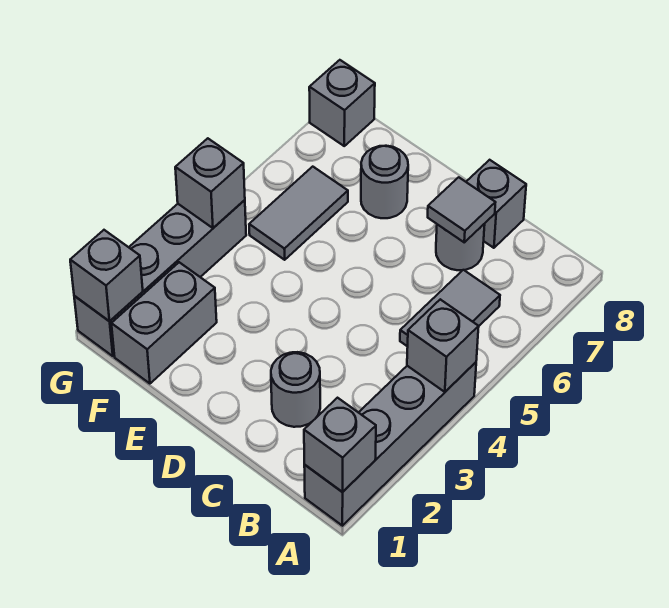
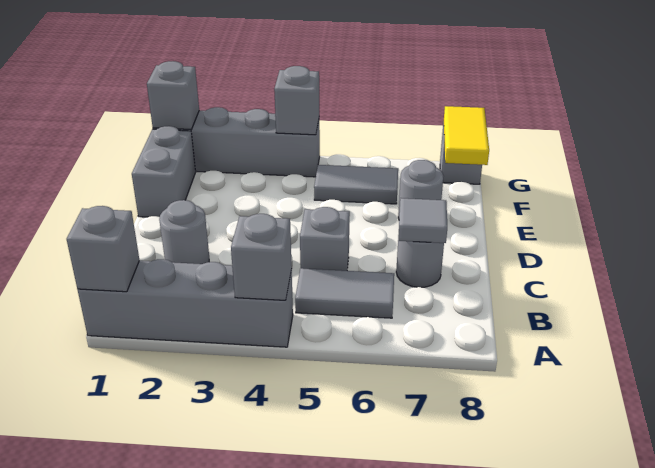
grey brick C8 level 1 -> grey brick C5 level 1
grey brick F1:F2 level 1 -> grey brick E1:F1 level 1
none -> yellow tile F8:G8 level 2

